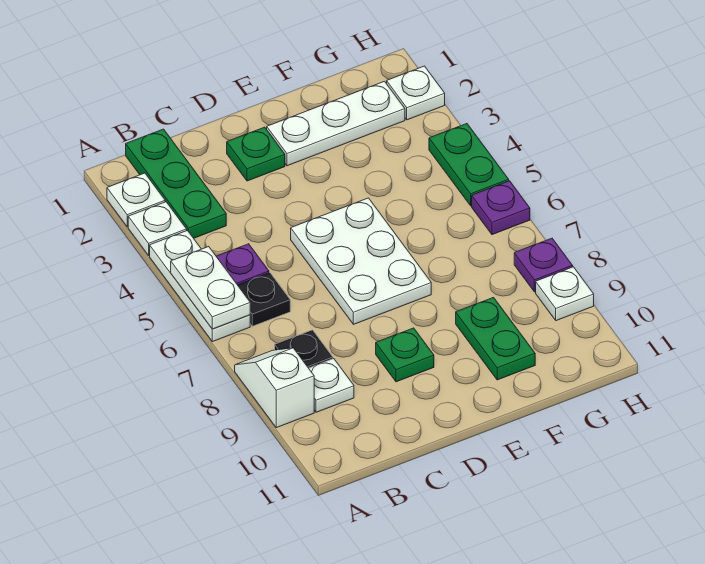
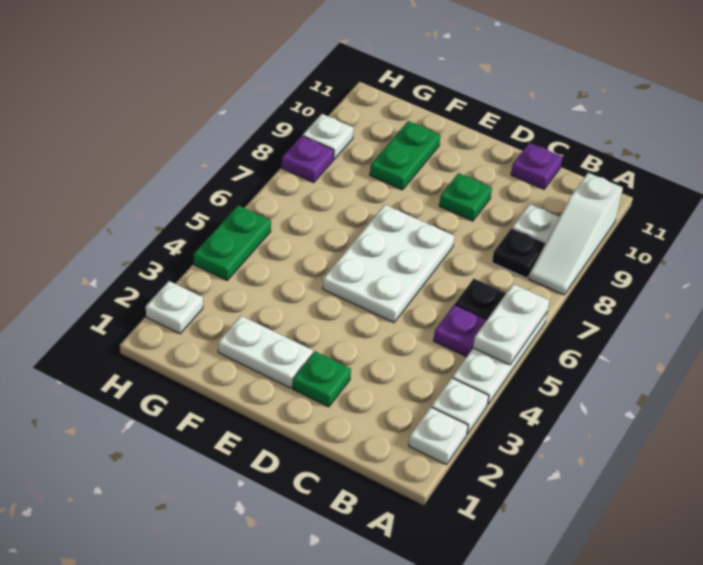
white slope A8:A9 level 1 top 9 -> white slope A8:A10 level 1 top 10
green plate B1:B3 level 1 -> none
white plate E2:G2 level 1 -> white plate E2:F2 level 1
purple plate H6 level 1 -> purple plate C11 level 1

